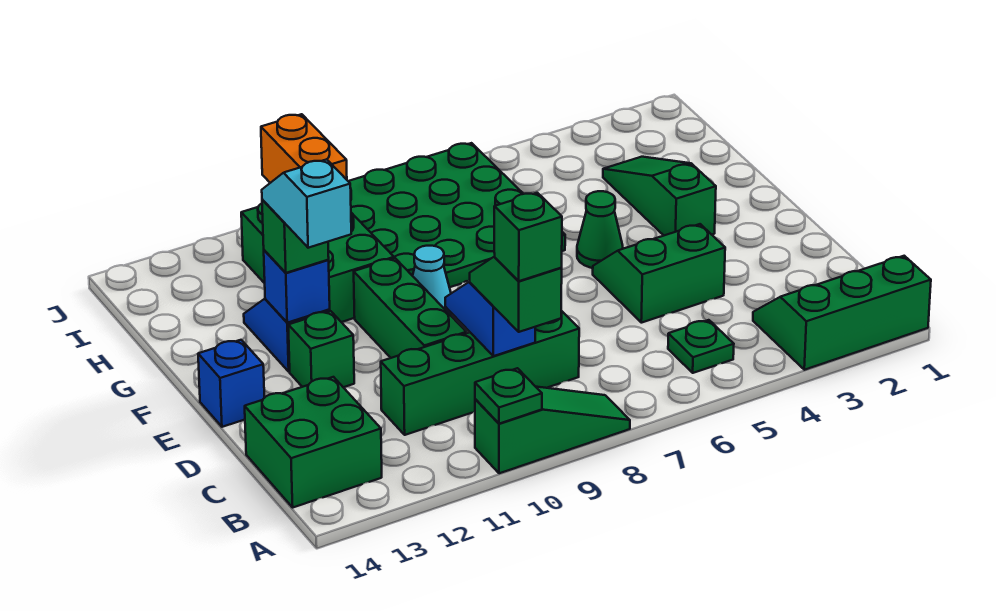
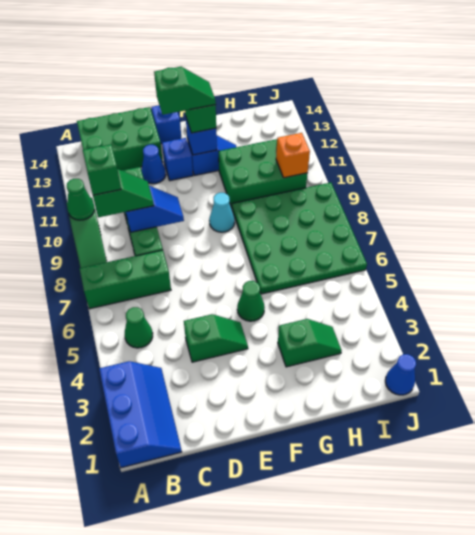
green slope A1:B3 level 1 top A -> blue slope A1:B3 level 1 top A
green plate A10 level 2 -> green cone A10 level 2
green plate B5 level 1 -> green cone B5 level 1
green brick B13:C14 level 1 -> green brick B13:D14 level 1
green slope D4:E5 level 1 top D -> green slope D4:E4 level 1 top D
green brick D10:F10 level 1 -> green brick A7:C7 level 1
none -> blue cone D12 level 1
green brick E12 level 1 -> blue brick E12 level 1
cyan slope E12:F12 level 4 top E -> green slope E12:F12 level 4 top E
green slope F3:H3 level 1 top F -> green slope G3:H3 level 1 top G
orange brick I10:J10 level 2 -> orange brick I10 level 2
none -> blue cone J1 level 1

